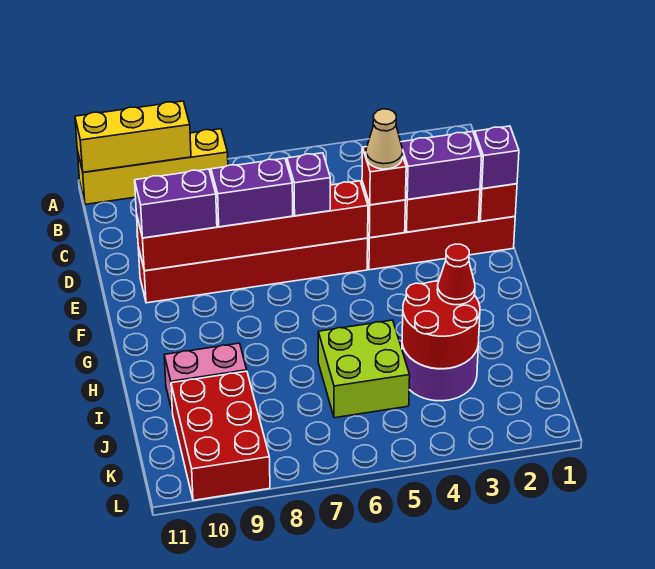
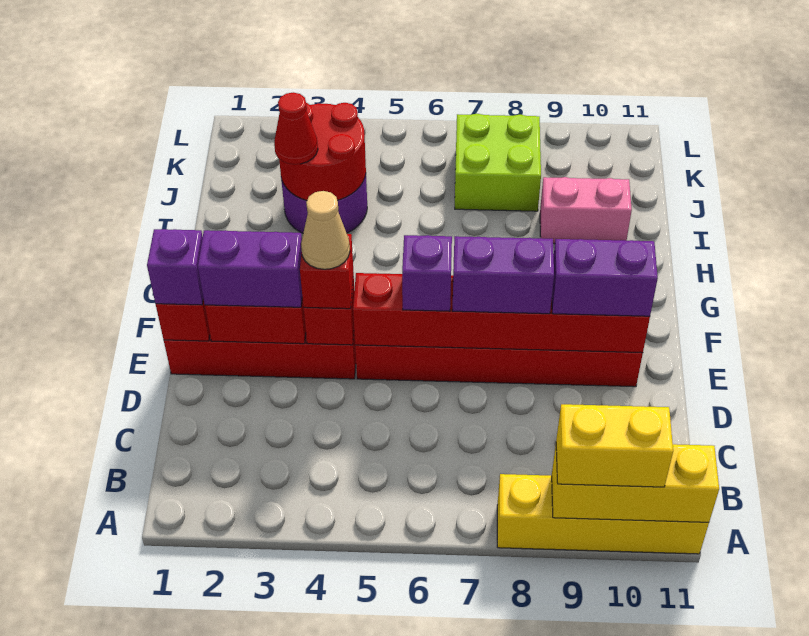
none -> yellow brick A9:A10 level 3
lime brick I5:J6 level 1 -> lime brick J7:K8 level 1
red brick J9:L10 level 1 -> none

